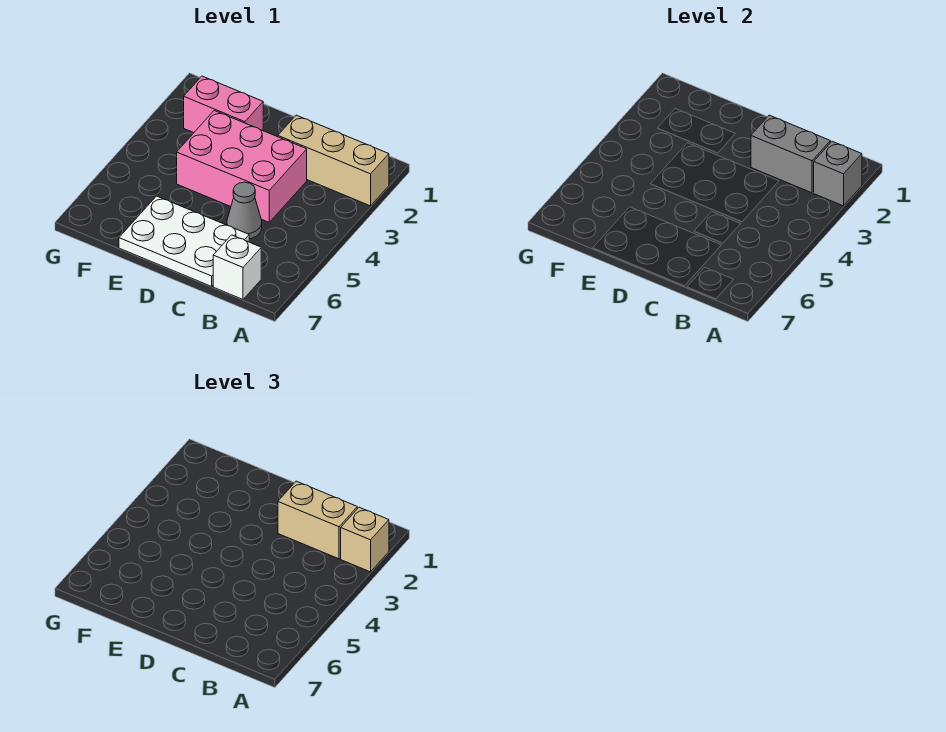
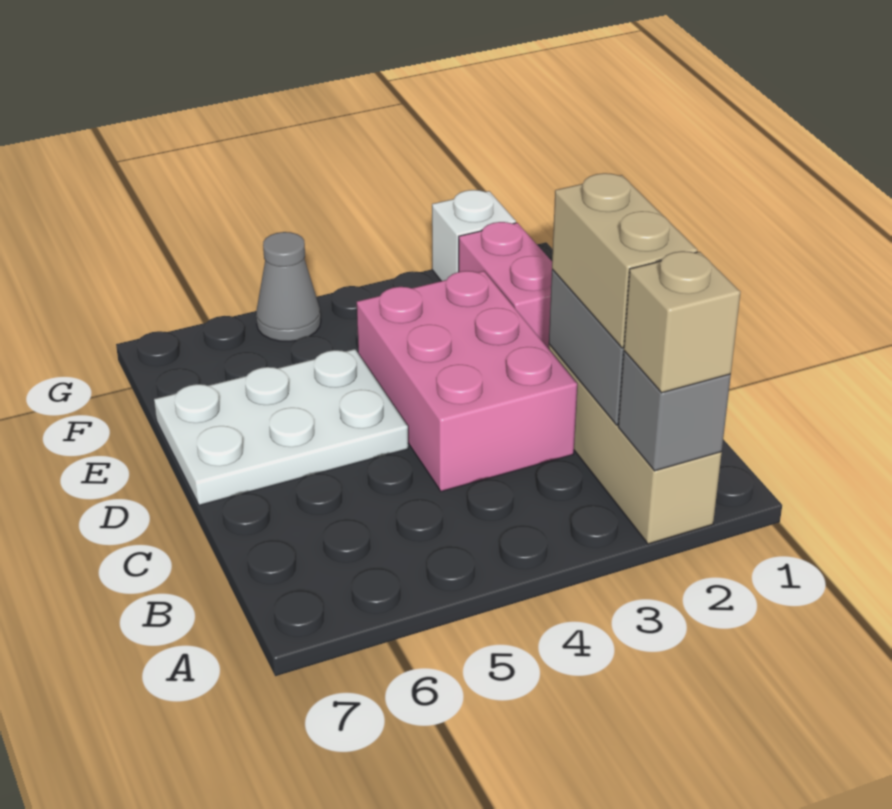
white brick B7 level 1 -> white brick G2 level 1
grey cone C5 level 1 -> grey cone G5 level 1
white plate C6:E7 level 1 -> white plate D5:E7 level 1

